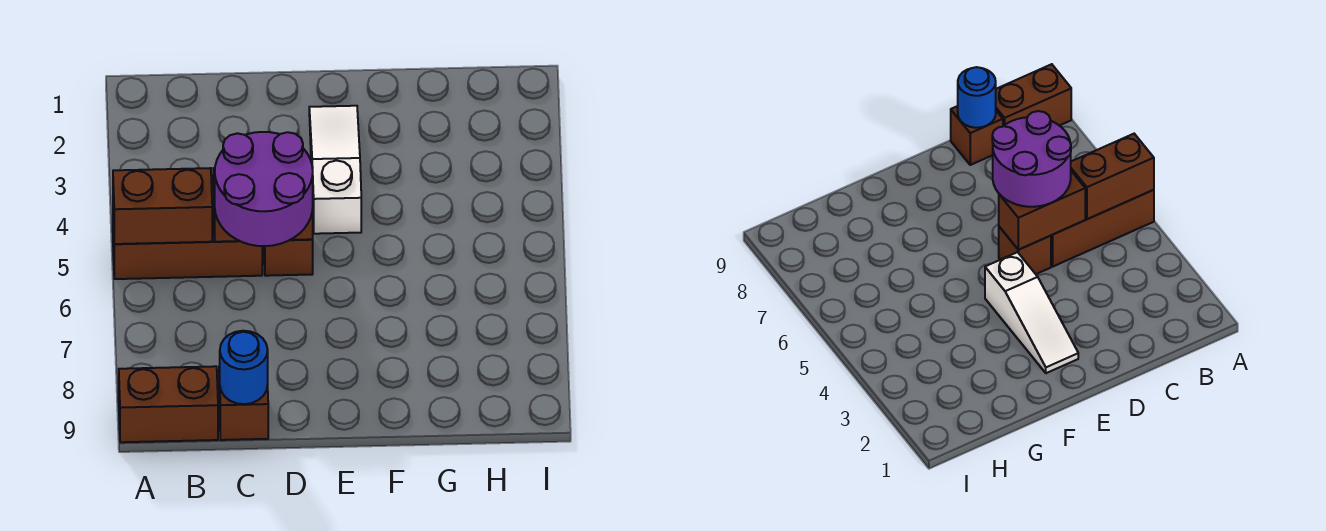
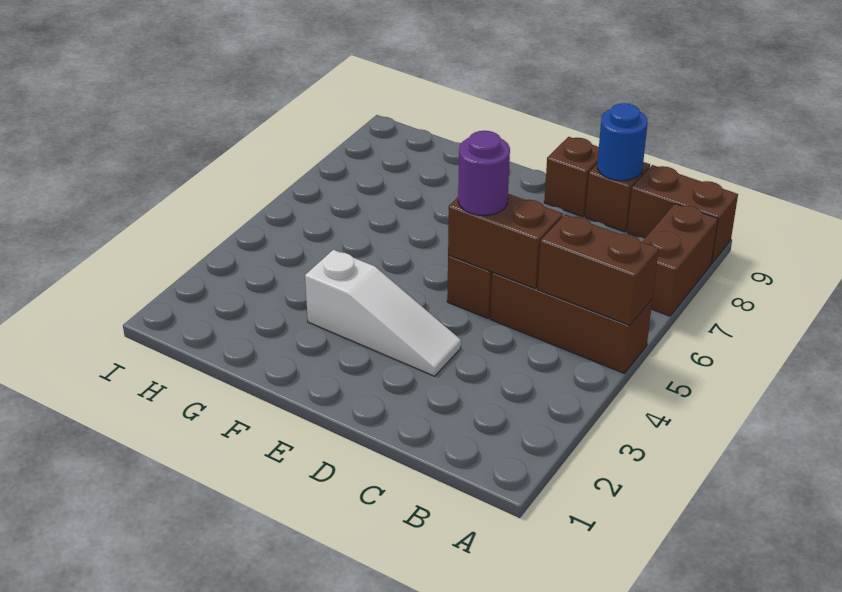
none -> brown brick A7:A8 level 1
purple round brick C5:D6 level 3 -> purple round brick D5 level 3
none -> brown brick D9 level 1
white slope E2:E4 level 1 top 4 -> white slope D3:F3 level 1 top F

